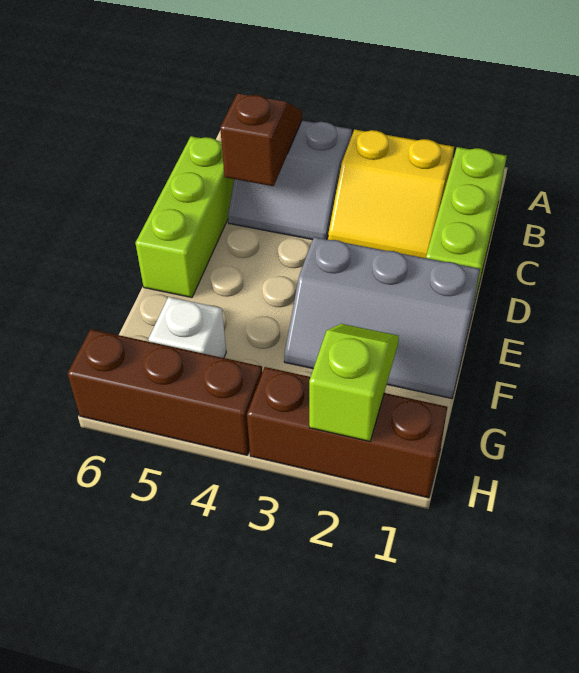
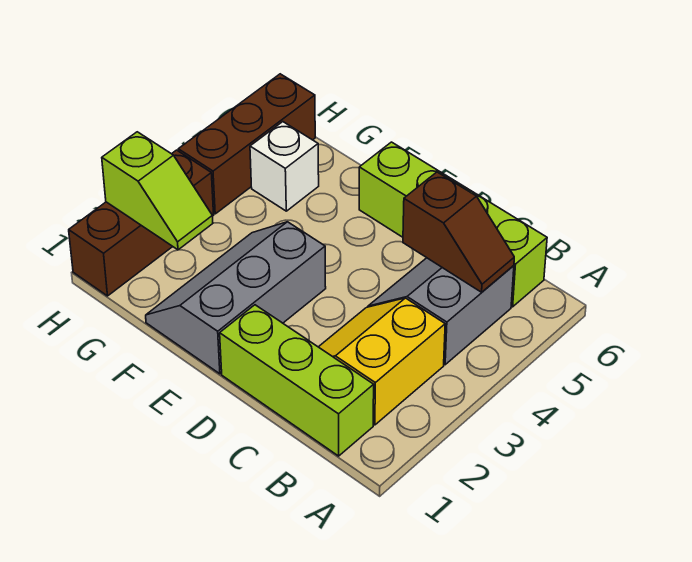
lime brick C6:E6 level 1 -> lime brick B6:E6 level 1

